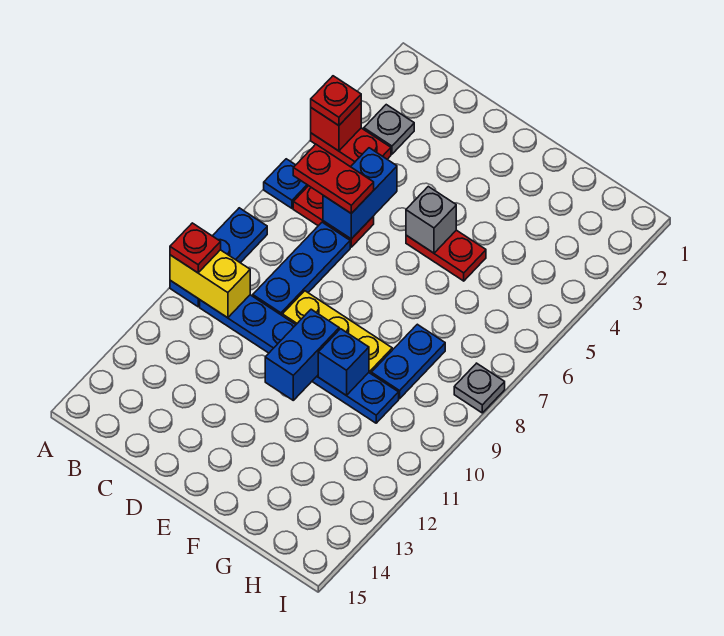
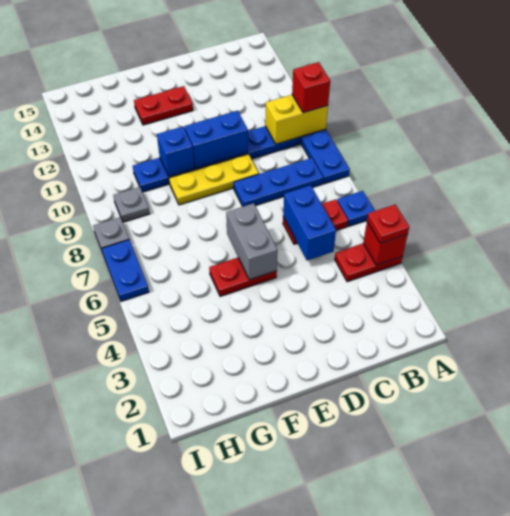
red plate A10 level 3 -> red brick A10 level 3
grey plate B3 level 1 -> grey plate H9 level 1
red plate B6:C6 level 3 -> red plate E13:F13 level 1
blue plate C7:C9 level 1 -> blue plate B8:D8 level 1
grey brick E5 level 2 -> grey brick E5:E6 level 2
blue brick E10:E11 level 2 -> blue brick D10:E10 level 2
blue plate G8:G9 level 1 -> blue plate I6:I7 level 1

